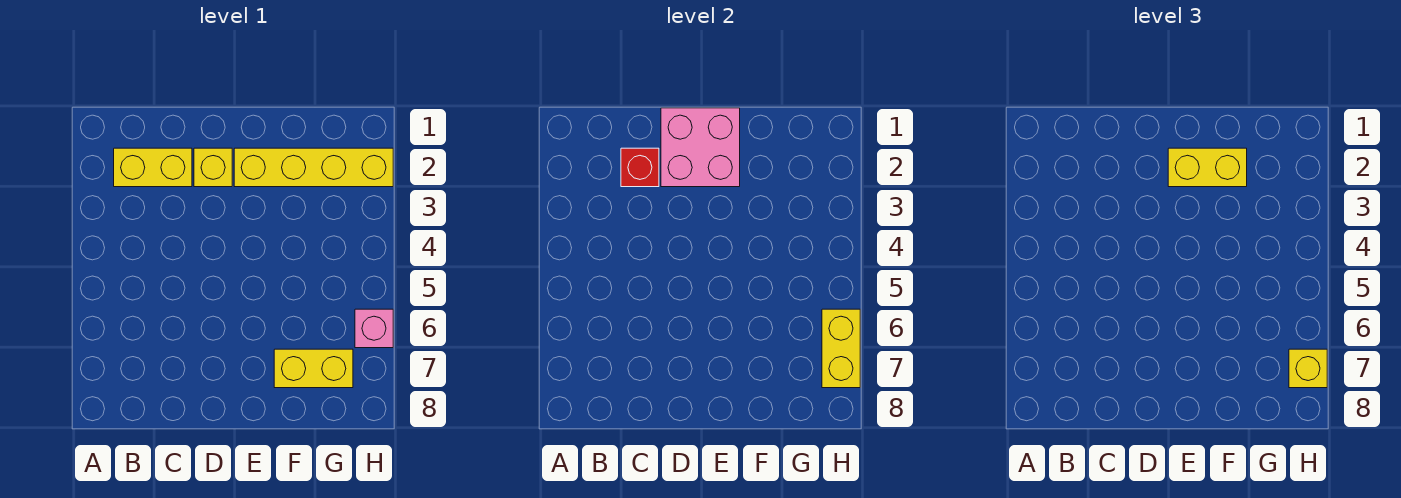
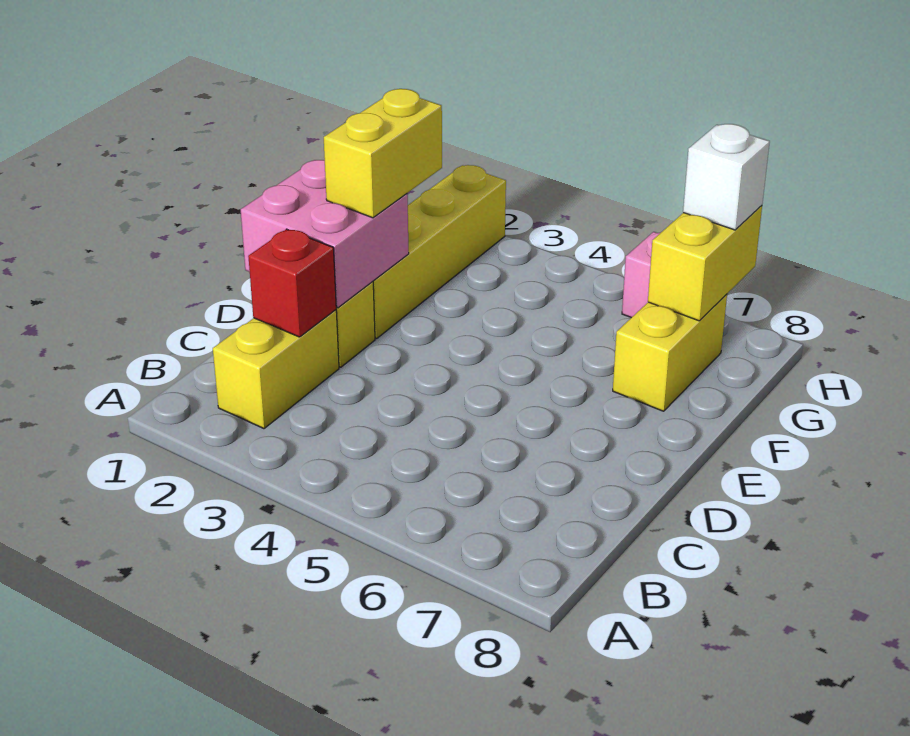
yellow brick H6:H7 level 2 -> yellow brick G7:H7 level 2
yellow brick H7 level 3 -> white brick H7 level 3

